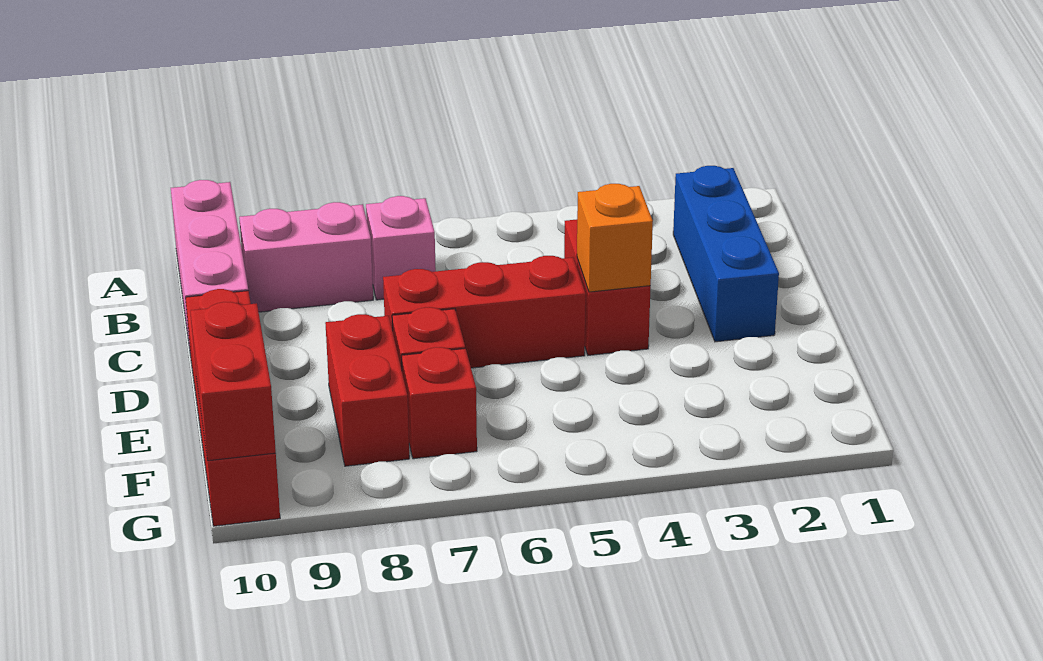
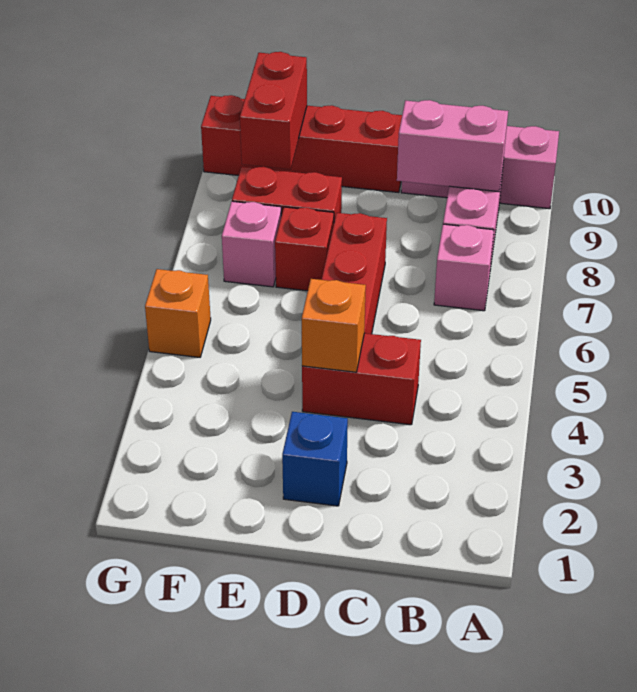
blue brick B2:D2 level 1 -> blue brick D2 level 1
none -> pink brick B9:C9 level 2
red brick F7 level 1 -> pink brick F7 level 1
red brick F10:G10 level 2 -> red brick F9:F10 level 2
none -> orange brick G5 level 1

